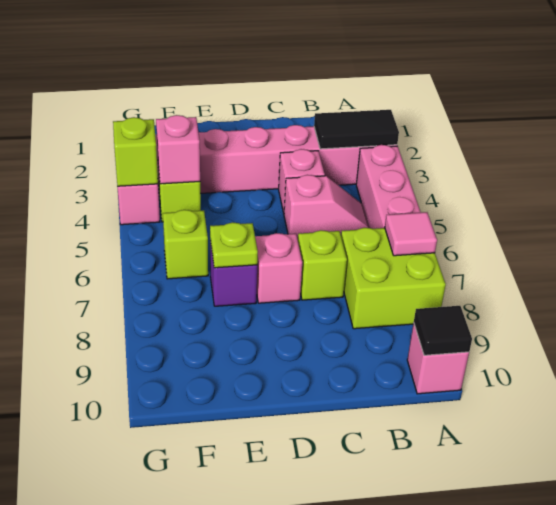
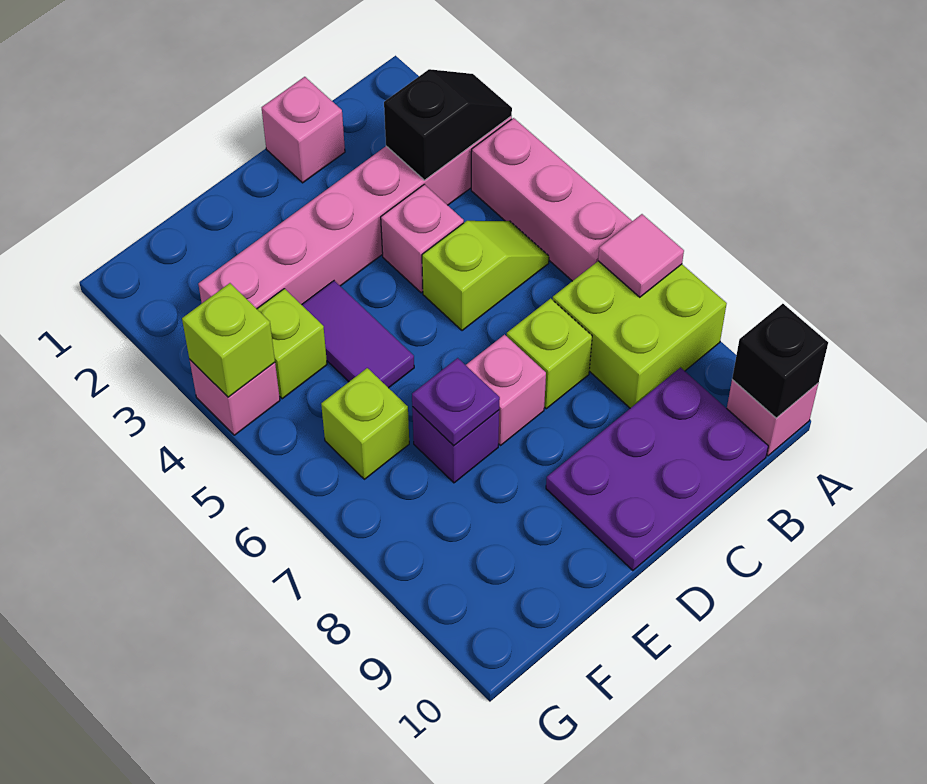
black tile A3:B3 level 2 -> black slope A3:B3 level 2 top B
black tile A10 level 2 -> black brick A10 level 2
pink slope B5:C5 level 1 top C -> lime slope B5:C5 level 1 top C
none -> purple plate B9:D10 level 1
none -> purple tile E4:E5 level 1
lime plate E7 level 2 -> purple plate E7 level 2
pink brick F4 level 2 -> pink brick C1 level 1

